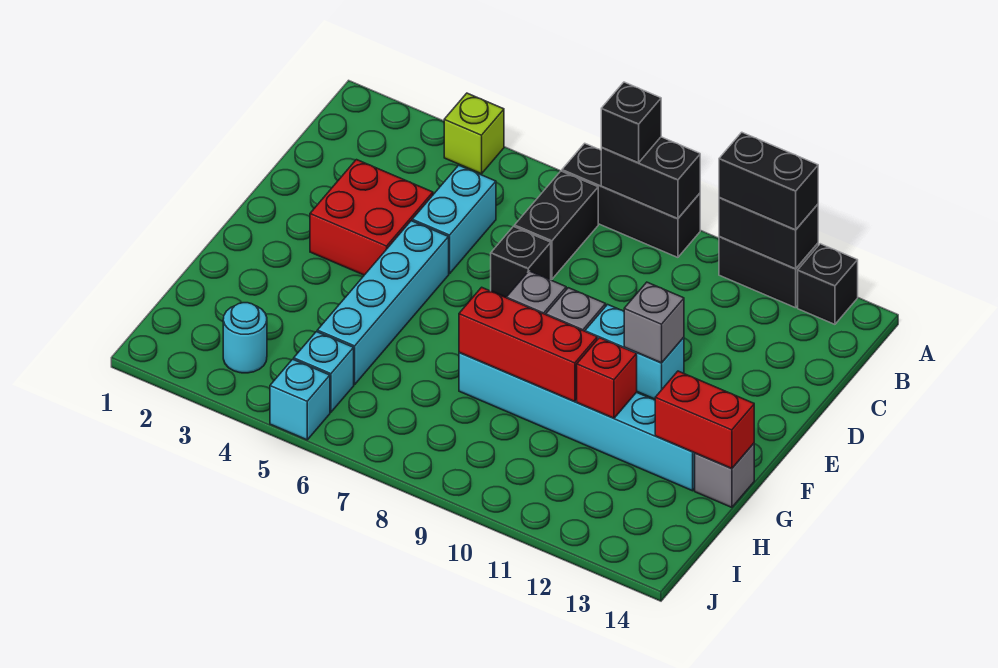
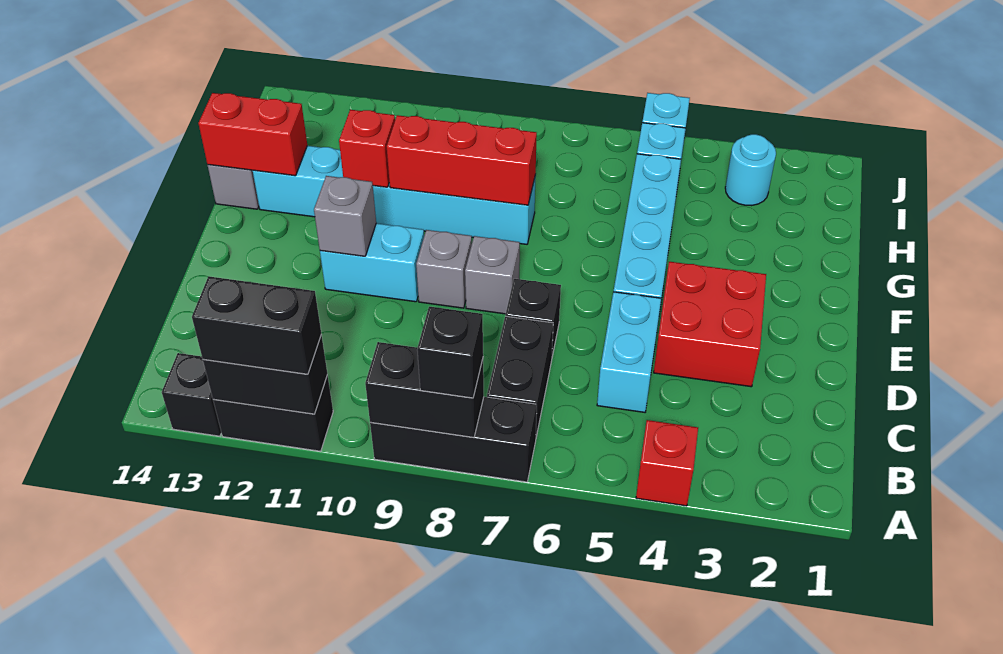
lime brick A4 level 1 -> red brick A4 level 1

